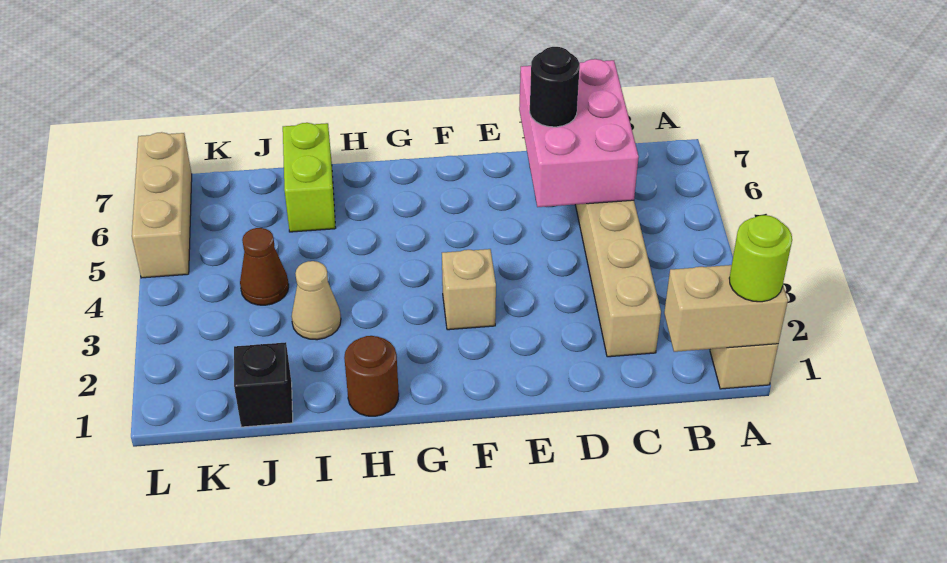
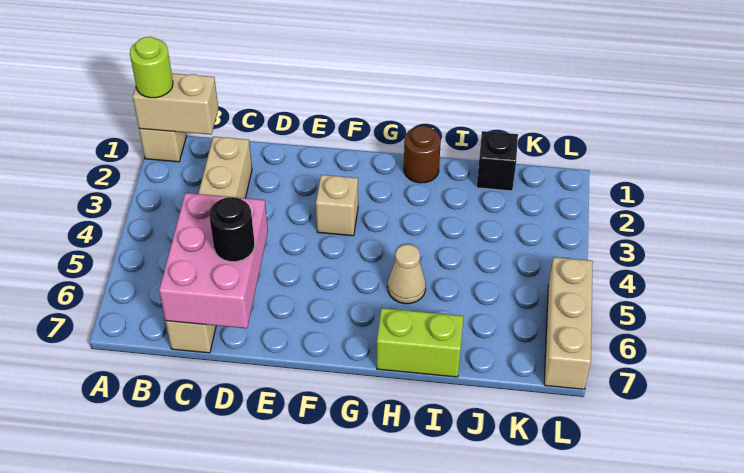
tan cone I3 level 1 -> tan cone H5 level 1
lime brick I6:I7 level 1 -> lime brick H7:I7 level 1
brown cone J4 level 1 -> none

